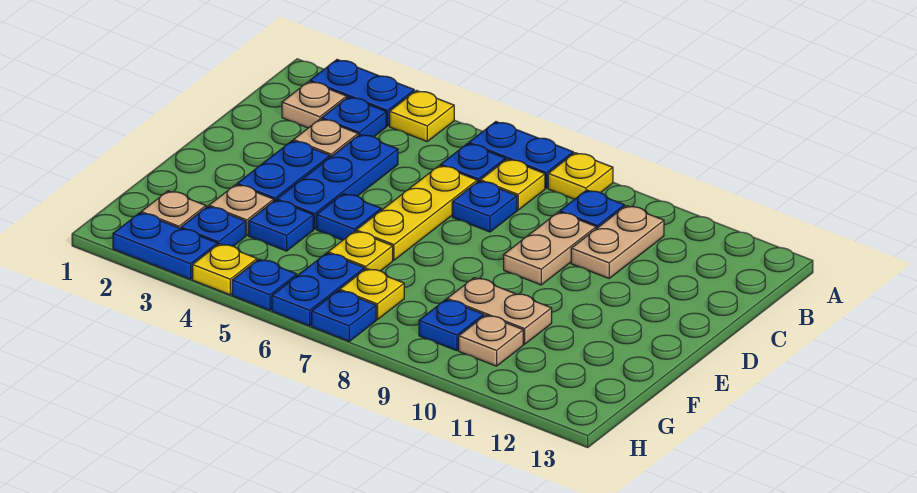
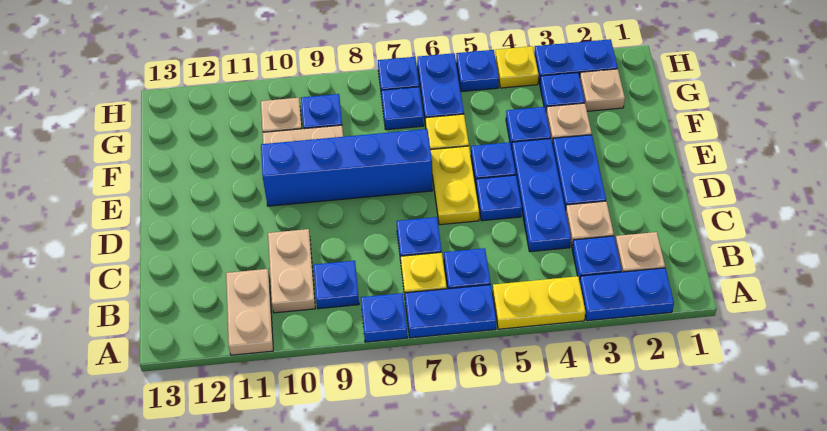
yellow plate A4 level 1 -> yellow plate A4:A5 level 1
yellow plate A8 level 1 -> blue plate A8 level 1
yellow plate C6:E6 level 1 -> yellow plate D6:E6 level 1
tan plate C9:D9 level 1 -> tan plate A11:B11 level 1
none -> blue plate D5 level 1
none -> blue brick E7:E10 level 1
yellow plate G7 level 1 -> blue plate G7 level 1

